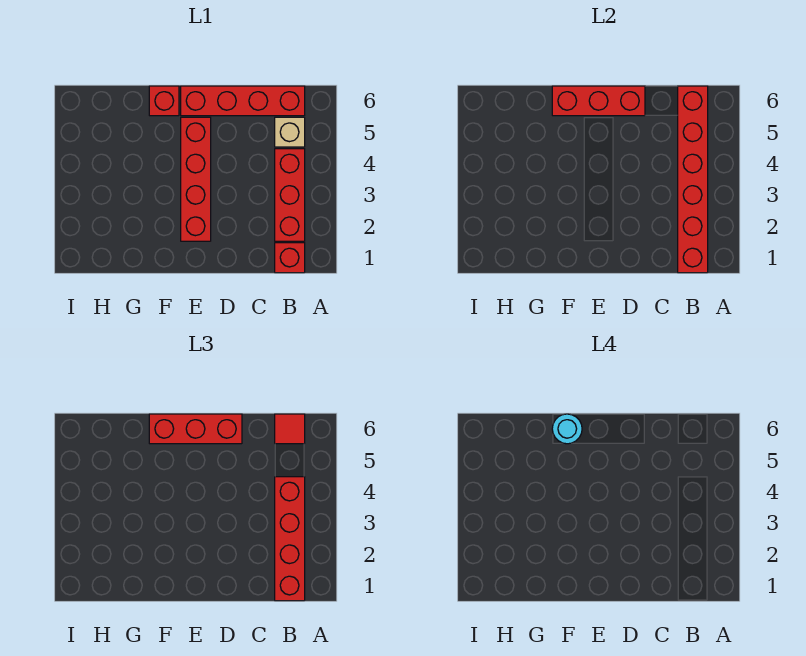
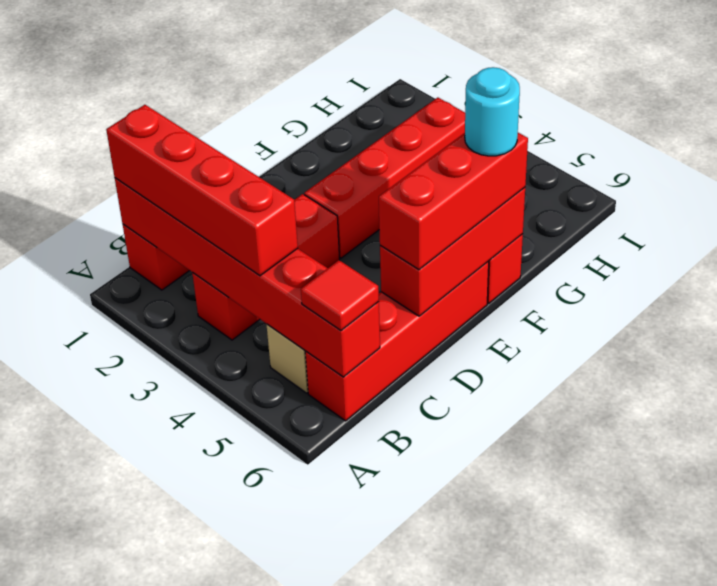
red brick B2:B4 level 1 -> red brick B3:D3 level 1
red brick E2:E5 level 1 -> red brick E3:H3 level 1

